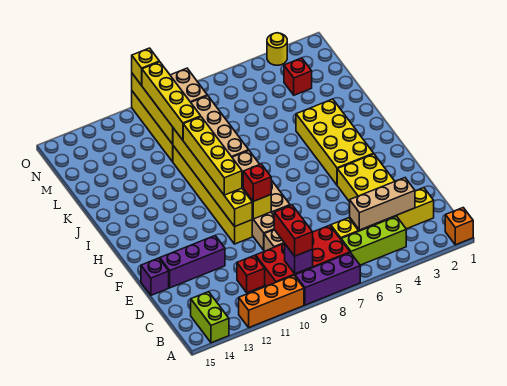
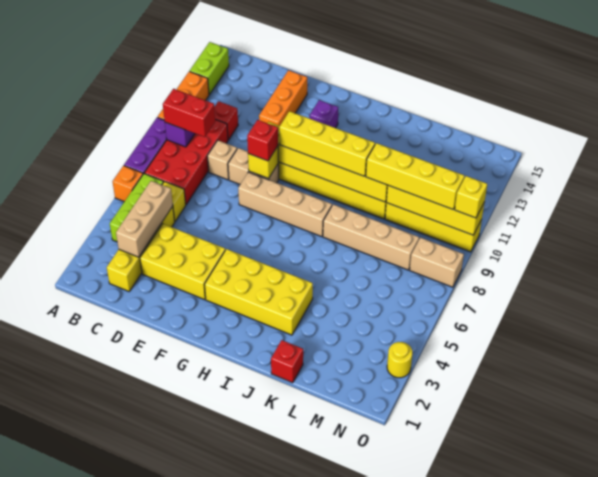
orange brick A1 level 1 -> orange brick A6 level 1
lime brick A14:B14 level 1 -> lime brick A13:A14 level 1
purple brick E12:E14 level 1 -> orange brick E12:E14 level 1
purple brick E15 level 1 -> purple brick G13 level 1
red brick M3 level 1 -> red brick K1 level 1

